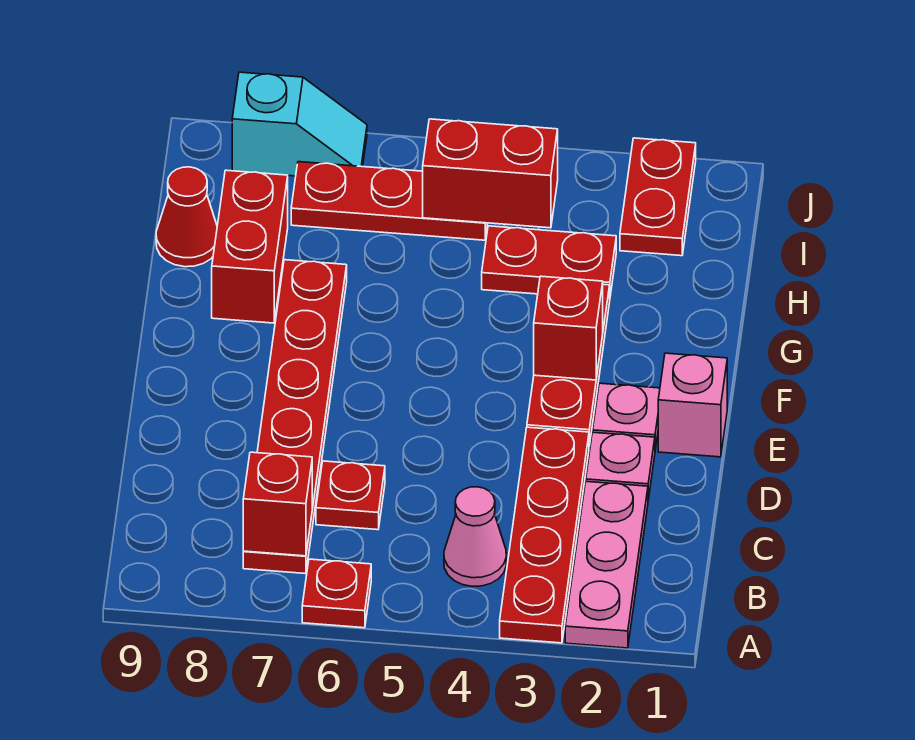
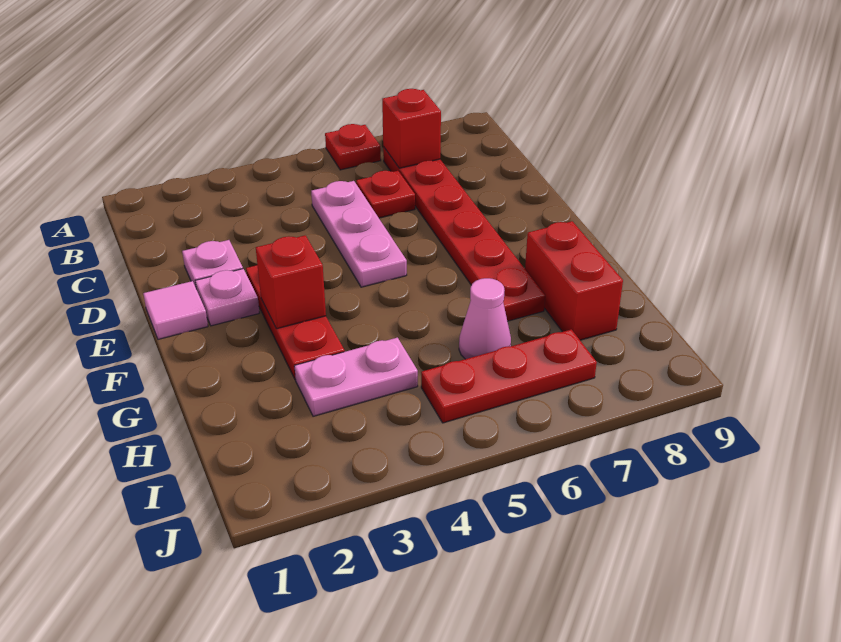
pink plate A2:C2 level 1 -> pink plate C5:E5 level 1
red plate A3:D3 level 1 -> none
pink cone B4 level 1 -> pink cone H6 level 1
pink brick E1 level 1 -> pink tile E1 level 1
red plate H3:H4 level 1 -> pink plate H3:H4 level 1
red cone H9 level 1 -> none
red plate I2:J2 level 1 -> none
red brick I4:I5 level 2 -> none
cyan slope J7:J8 level 1 top 8 -> none

